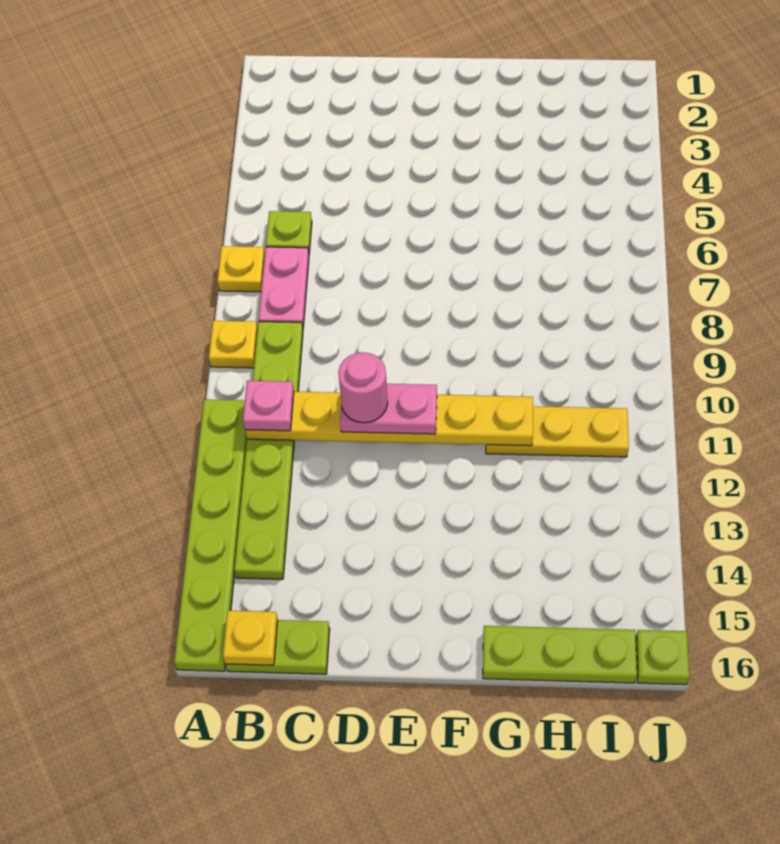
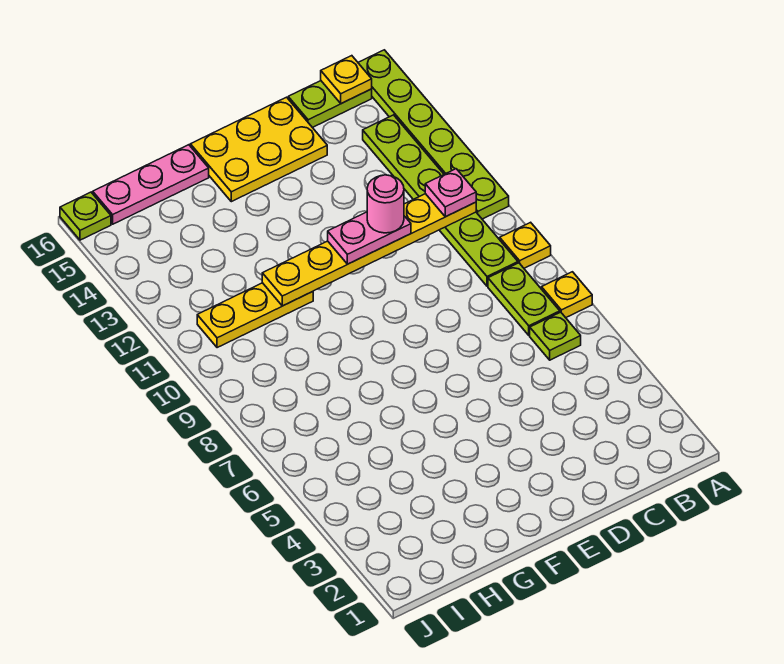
pink plate B7:B8 level 1 -> lime plate B7:B8 level 1
none -> yellow plate D15:F16 level 1
lime plate G16:I16 level 1 -> pink plate G16:I16 level 1

